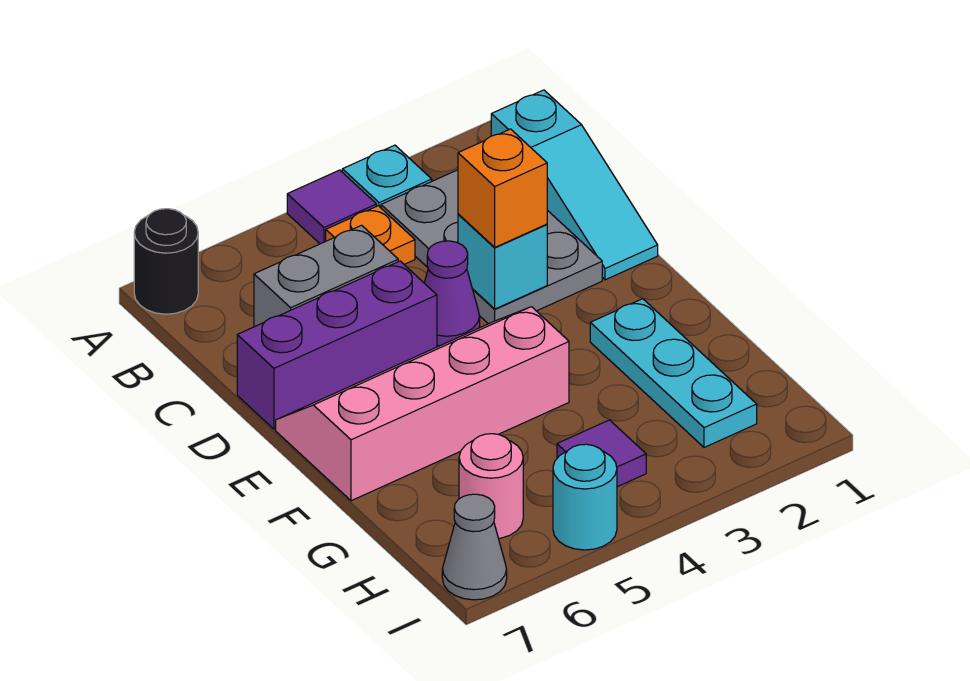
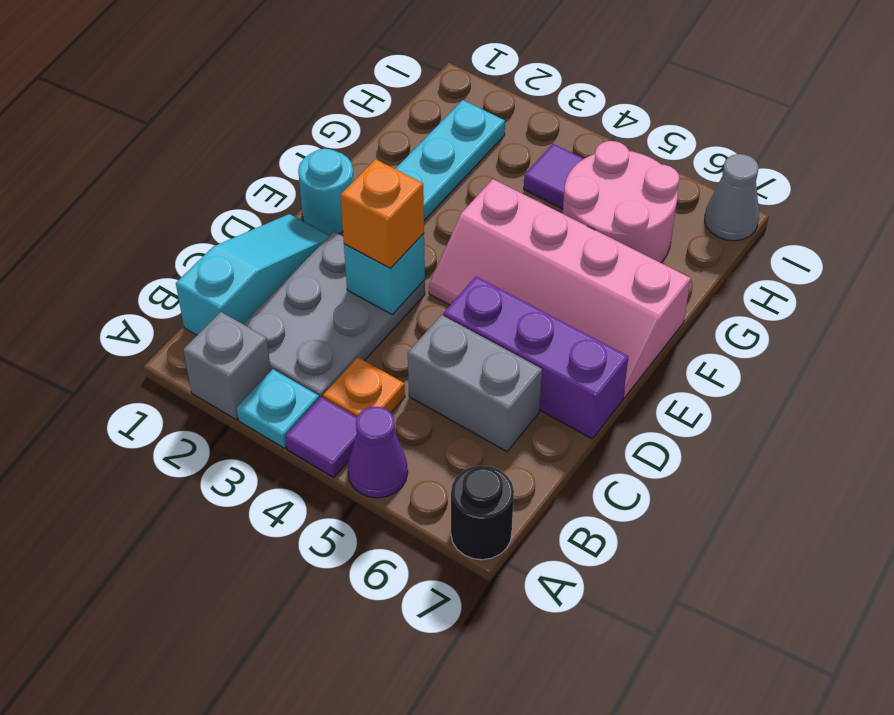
none -> grey brick A2 level 1
purple cone D4 level 1 -> purple cone A5 level 1
pink round brick H6 level 1 -> pink round brick G5:H6 level 1
cyan round brick I5 level 1 -> cyan round brick E1 level 1

